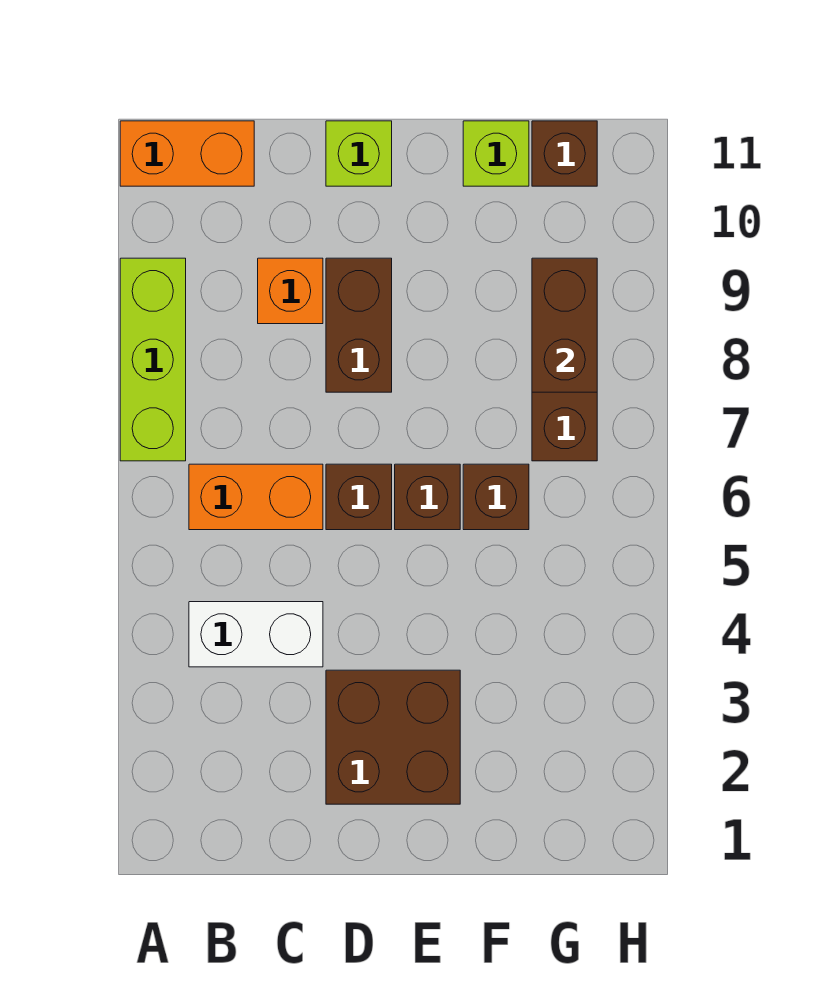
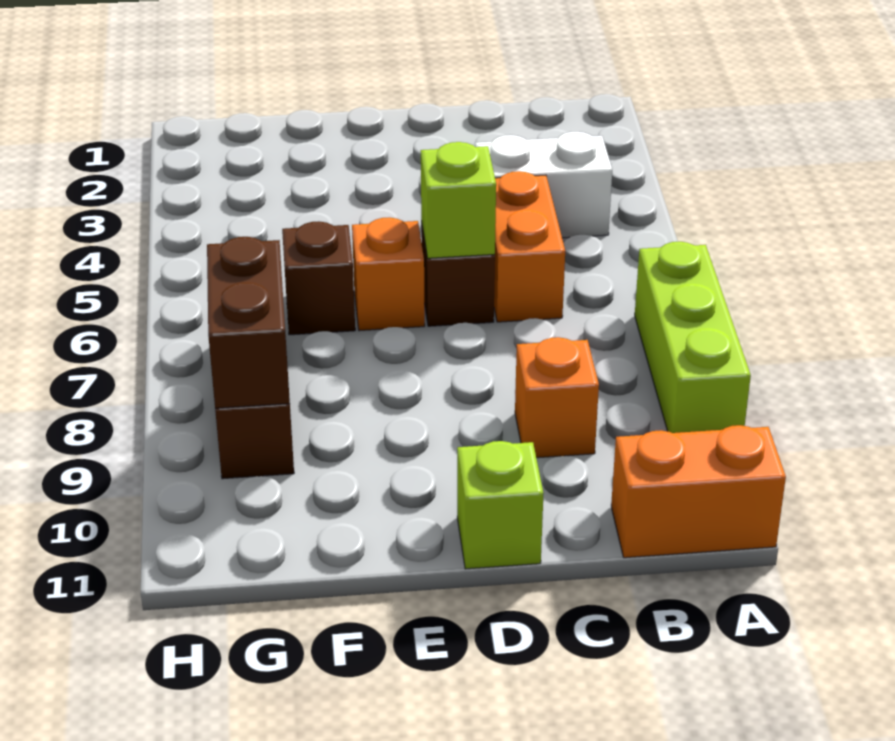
orange brick B6:C6 level 1 -> orange brick C5:C6 level 1
brown brick D2:E3 level 1 -> none
brown brick D8:D9 level 1 -> none
brown brick E6 level 1 -> orange brick E6 level 1
lime brick F11 level 1 -> lime brick D6 level 2
brown brick G11 level 1 -> none

